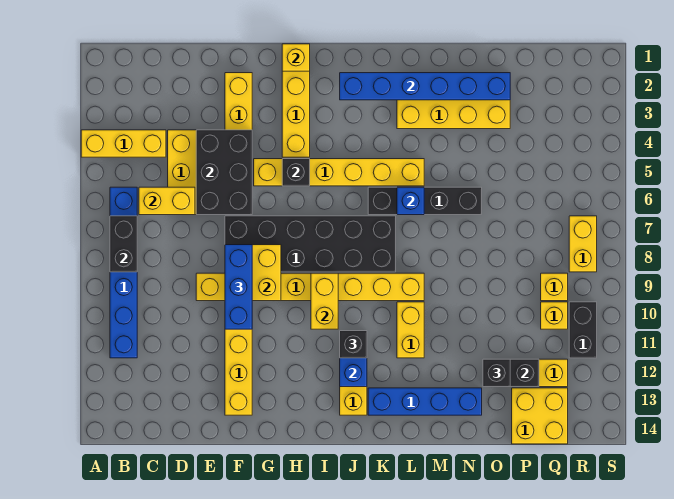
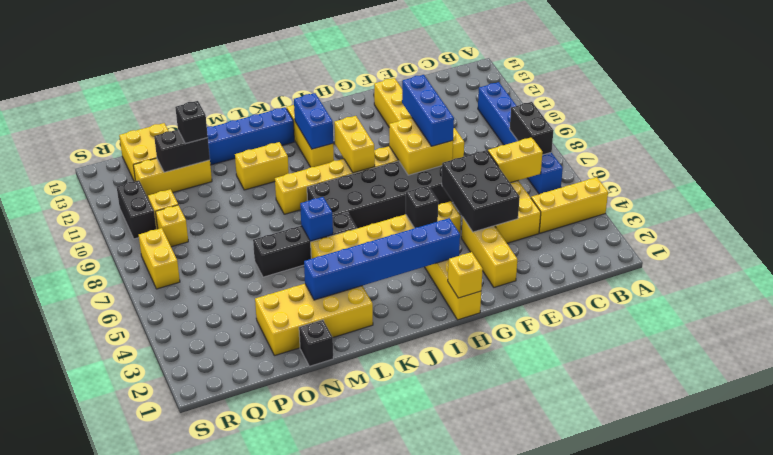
blue brick J2:O2 level 2 -> blue brick H3:M3 level 2
black brick J11 level 3 -> black brick N1 level 1
yellow brick L10:L11 level 1 -> yellow brick L11:M11 level 1

